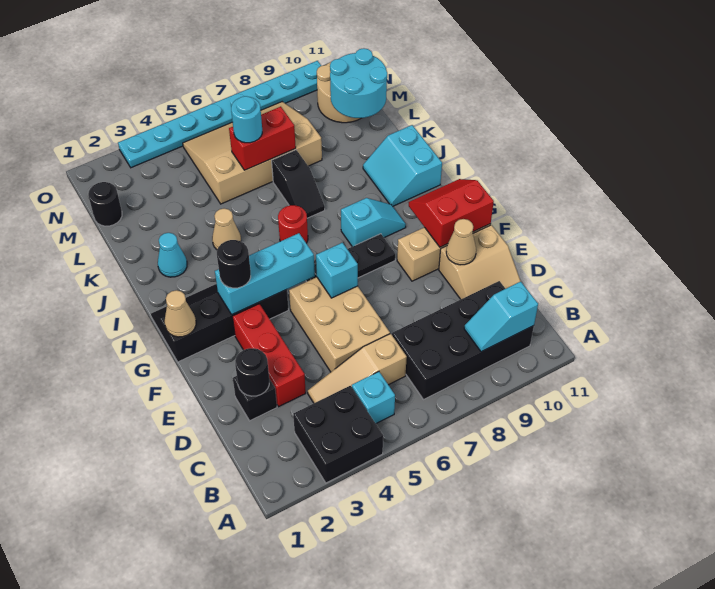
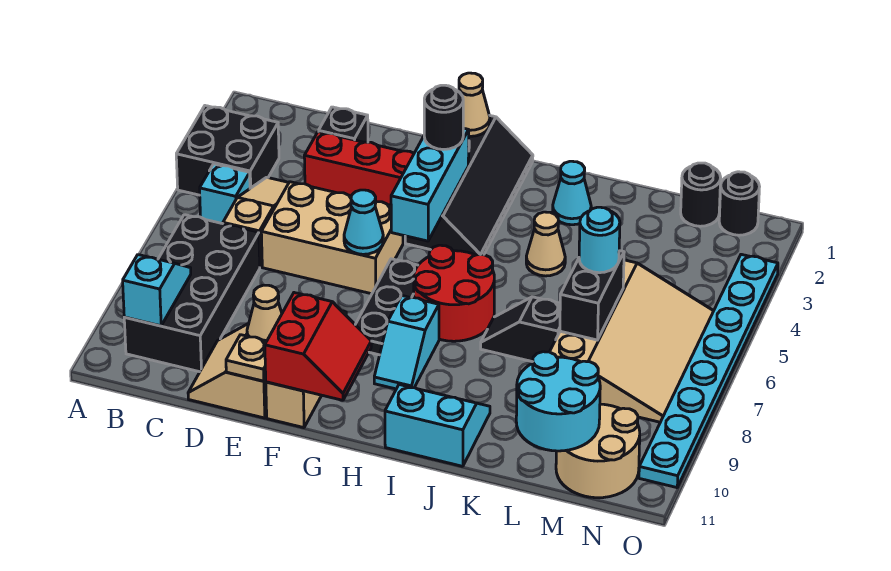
black round brick D2 level 2 -> black round brick N1 level 1
none -> tan plate E11 level 2
cyan brick F6 level 2 -> cyan cone F6 level 2
red round brick I6 level 1 -> red round brick H6:I7 level 1
red brick L6:L7 level 2 -> black brick L6:L7 level 2

